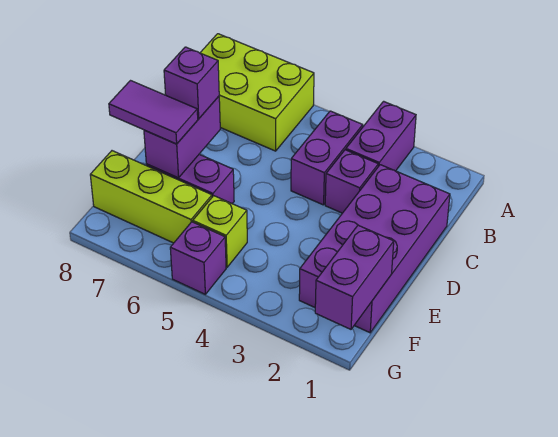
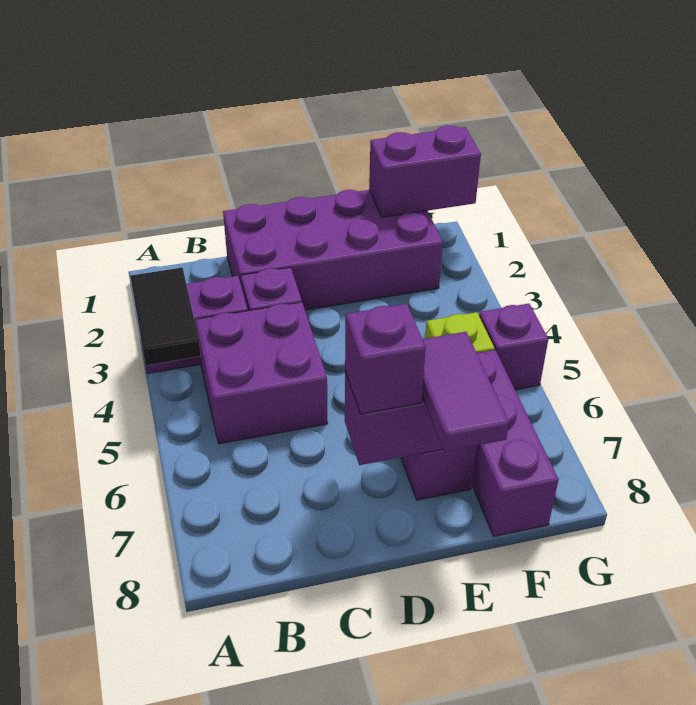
none -> black tile A3:A4 level 2
lime brick A6:B8 level 1 -> none
purple brick B4:C4 level 1 -> purple brick B4:C5 level 1
lime brick F6:F8 level 1 -> purple brick F6:F8 level 1

